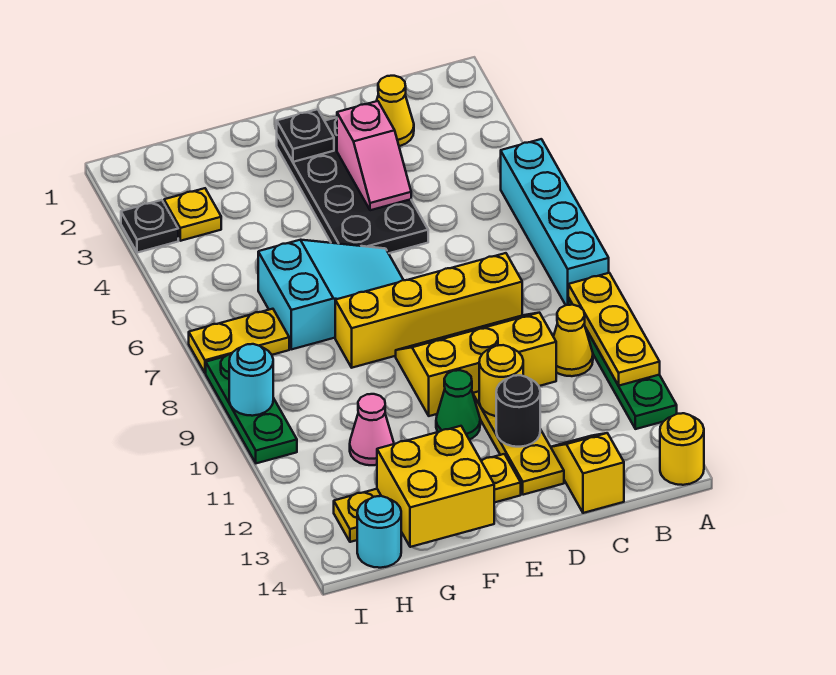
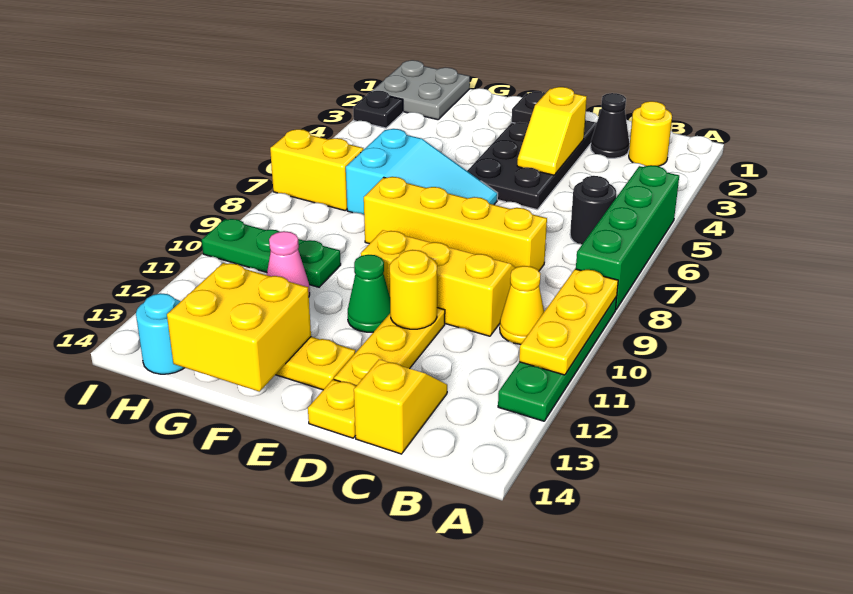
cyan brick A5:A8 level 1 -> green brick A5:A8 level 1
yellow round brick A14 level 1 -> yellow round brick B2 level 1
yellow cone C2 level 1 -> black cone C2 level 1
pink slope D3:D4 level 2 top 3 -> yellow slope D3:D4 level 2 top 3
black round brick D12 level 2 -> black round brick B6 level 1
none -> grey plate H1:I2 level 1
yellow plate H3 level 1 -> yellow plate D14 level 1
yellow plate H7:I7 level 1 -> yellow brick H7:I7 level 1
green plate I8:I10 level 1 -> green plate G10:I10 level 1
cyan round brick I9 level 2 -> none

